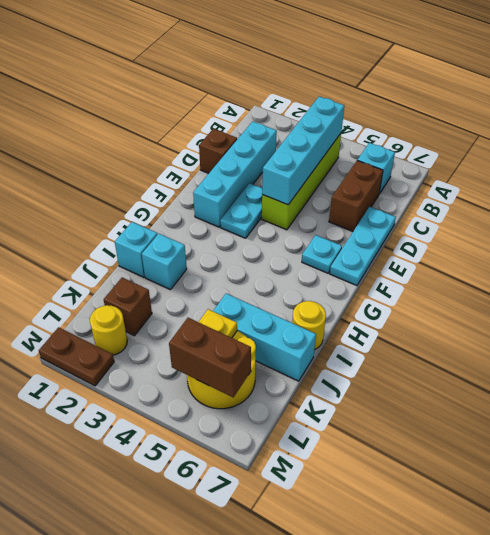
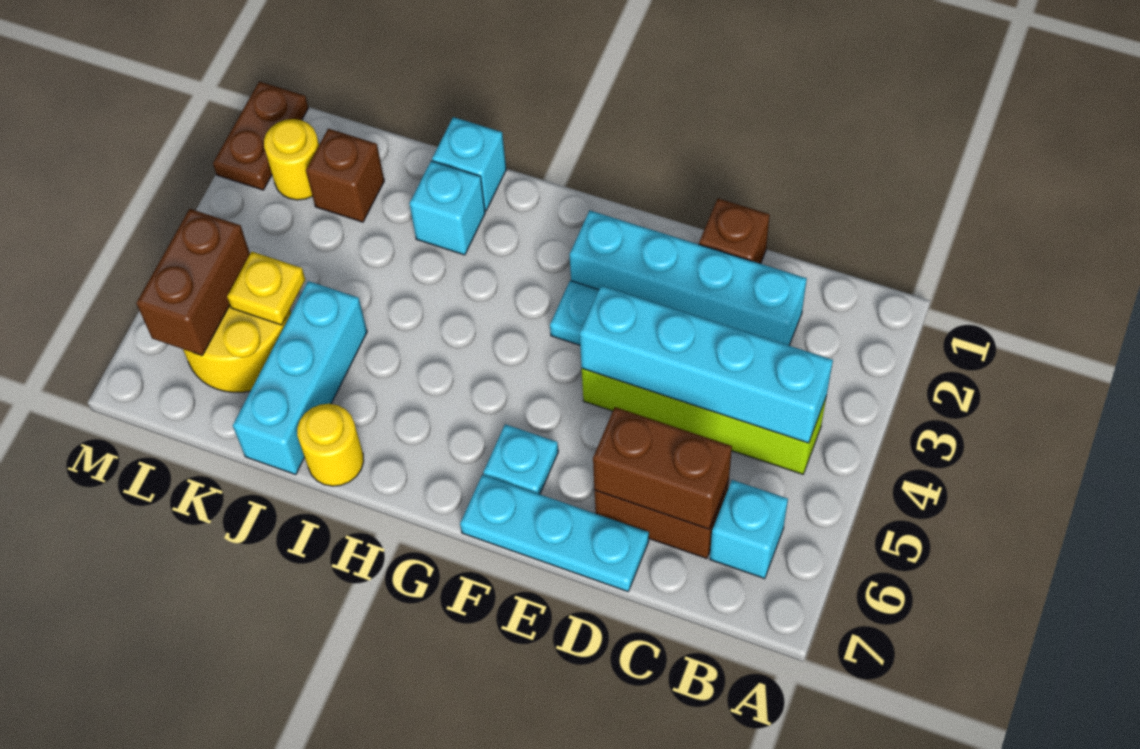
none -> brown brick C6:D6 level 2

